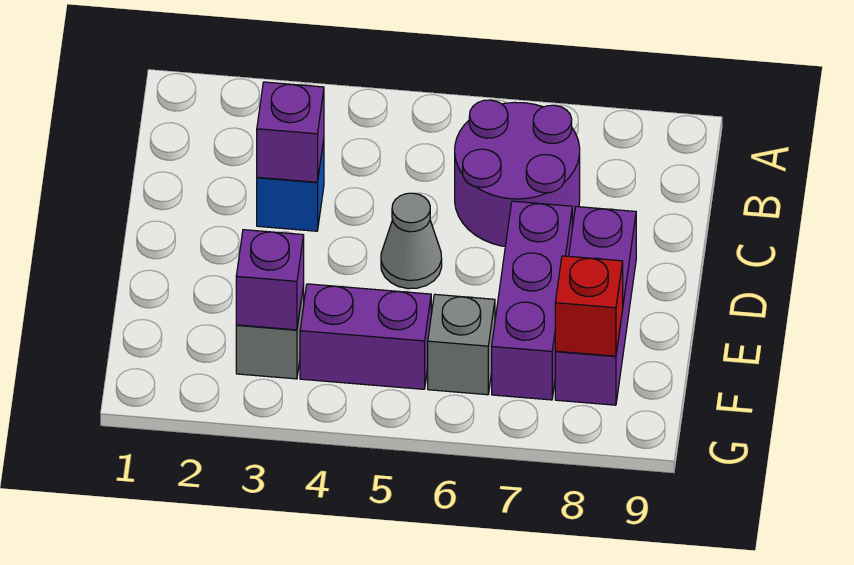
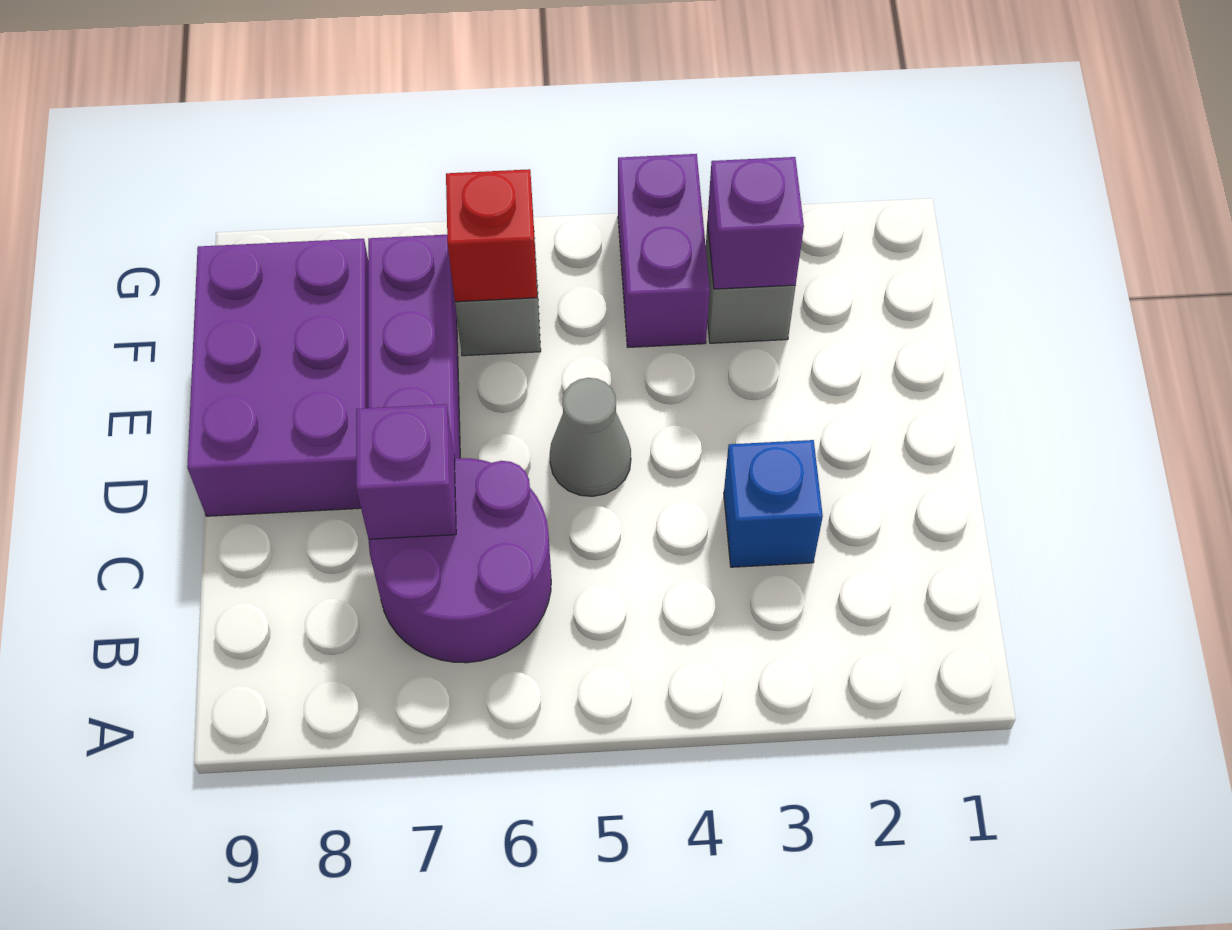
purple brick C3 level 2 -> purple brick C7 level 2
purple brick D8:F8 level 1 -> purple brick D8:F9 level 1
purple brick F4:F5 level 1 -> purple brick F4:G4 level 1
red brick F8 level 2 -> red brick F6 level 2

